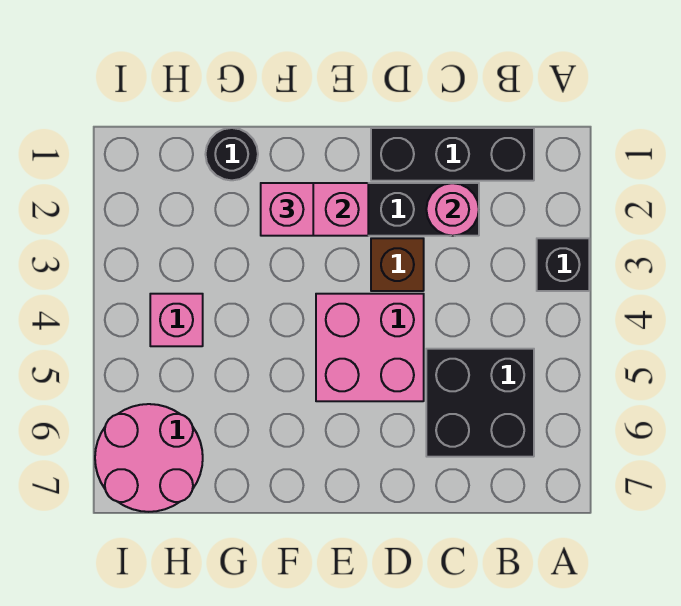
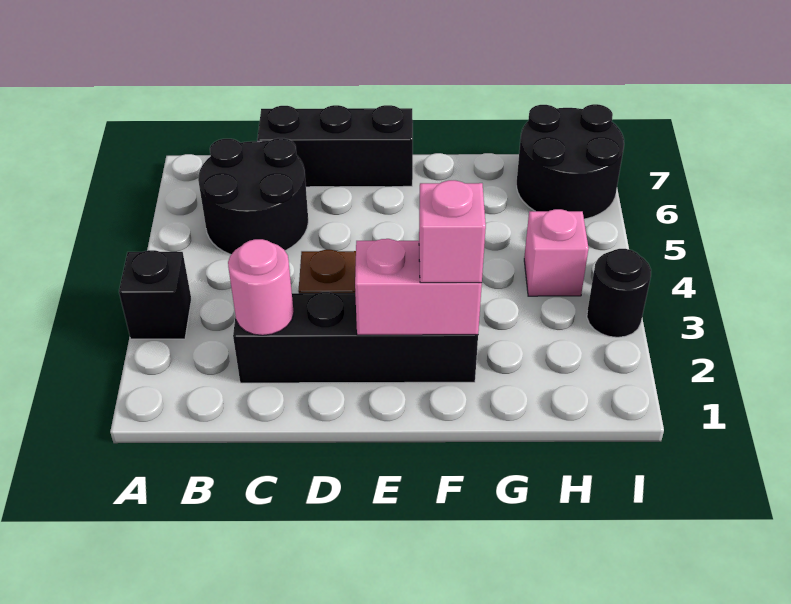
black brick B1:D1 level 1 -> black brick C7:E7 level 1
black brick B5:C6 level 1 -> black round brick B5:C6 level 1
pink brick D4:E5 level 1 -> none
black round brick G1 level 1 -> black round brick I3 level 1
pink round brick H6:I7 level 1 -> black round brick H6:I7 level 1

